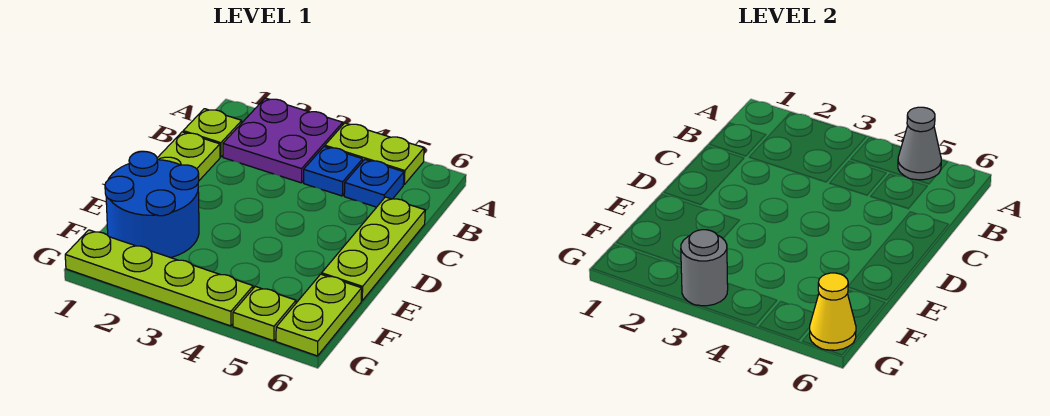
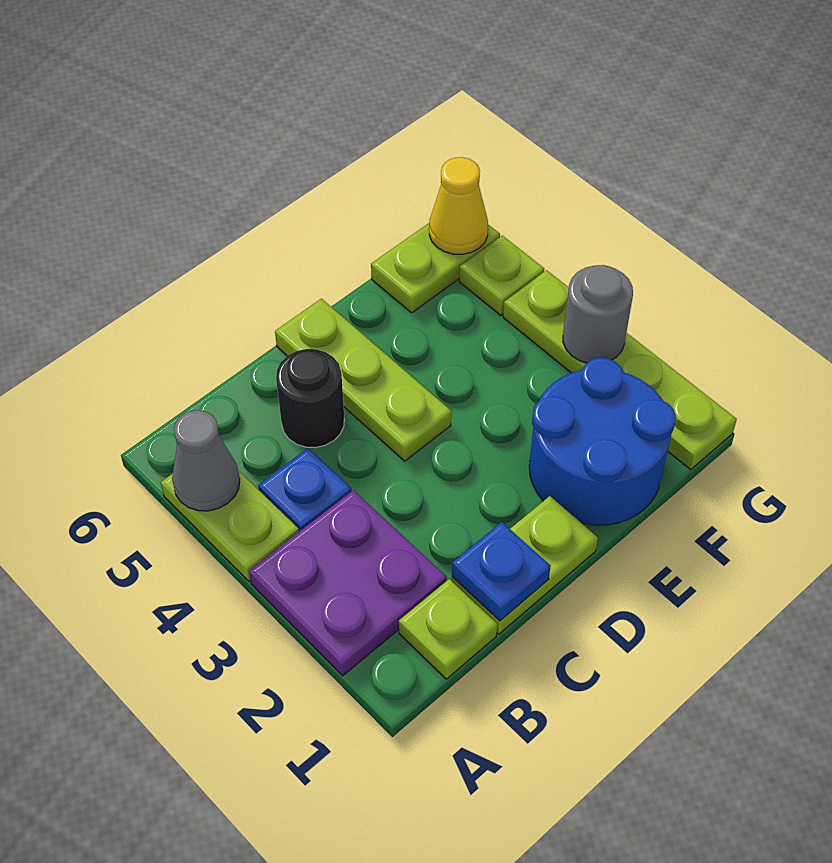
blue plate B5 level 1 -> blue plate C1 level 2
none -> black round brick C5 level 1
lime plate C6:E6 level 1 -> lime plate D4:D6 level 1

